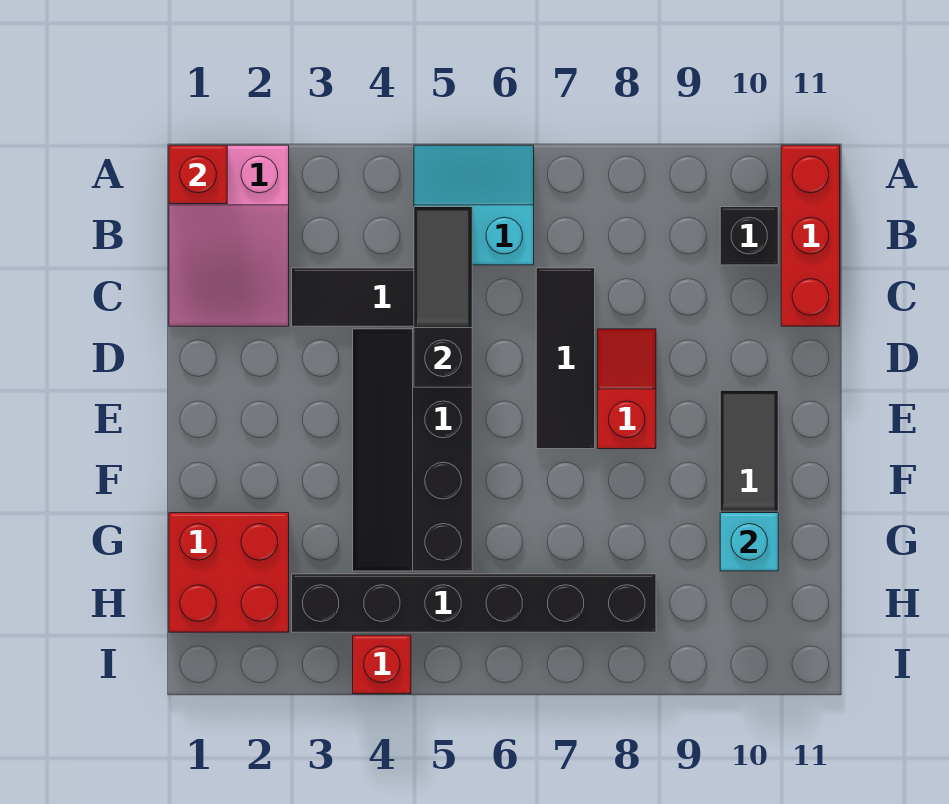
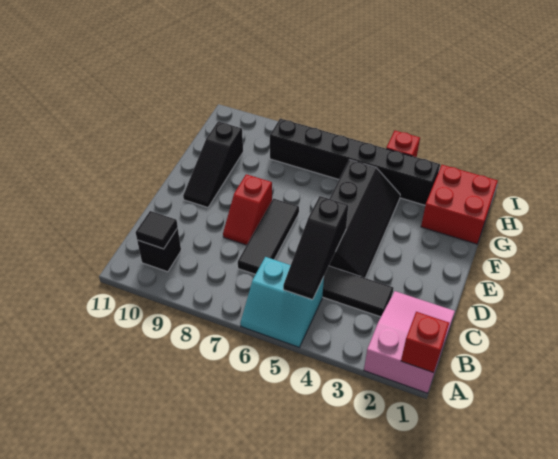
red brick A11:C11 level 1 -> none
none -> black tile B10 level 2
cyan brick G10 level 2 -> none

